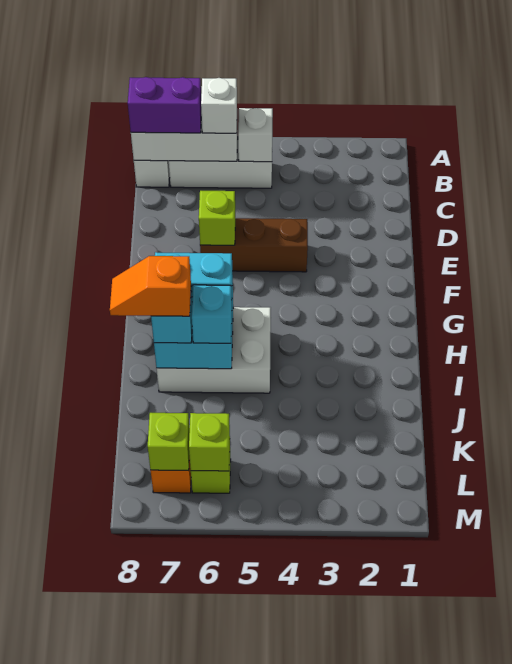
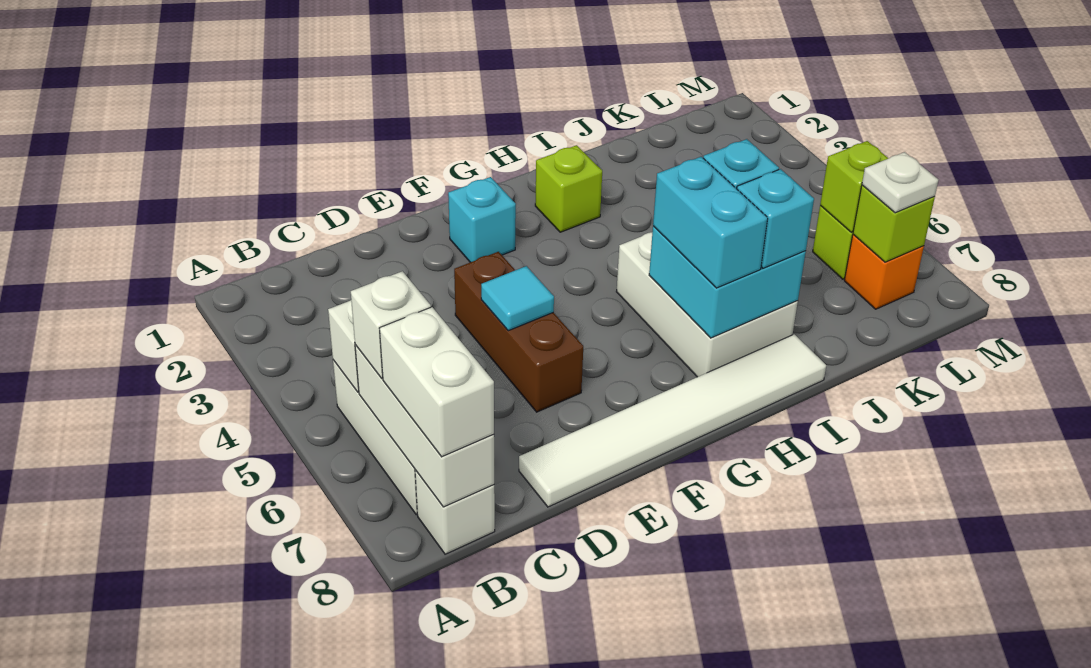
purple brick B7:B8 level 3 -> white brick B7:B8 level 3
none -> white tile D8:I8 level 1
none -> cyan tile E5 level 2
lime brick E6 level 2 -> lime brick H2 level 1
none -> cyan brick F2 level 1
orange slope I7:I8 level 4 top 7 -> none
none -> white plate L7 level 3

